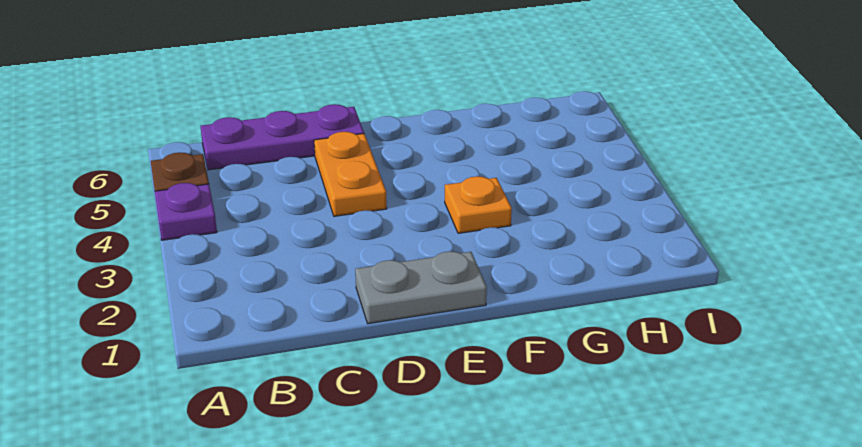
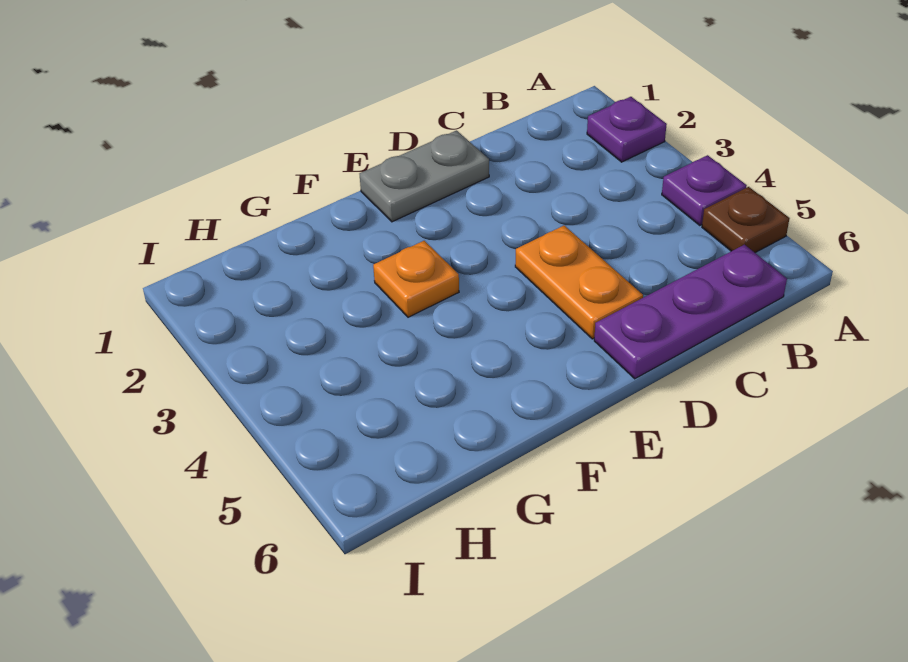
none -> purple plate A2 level 1

